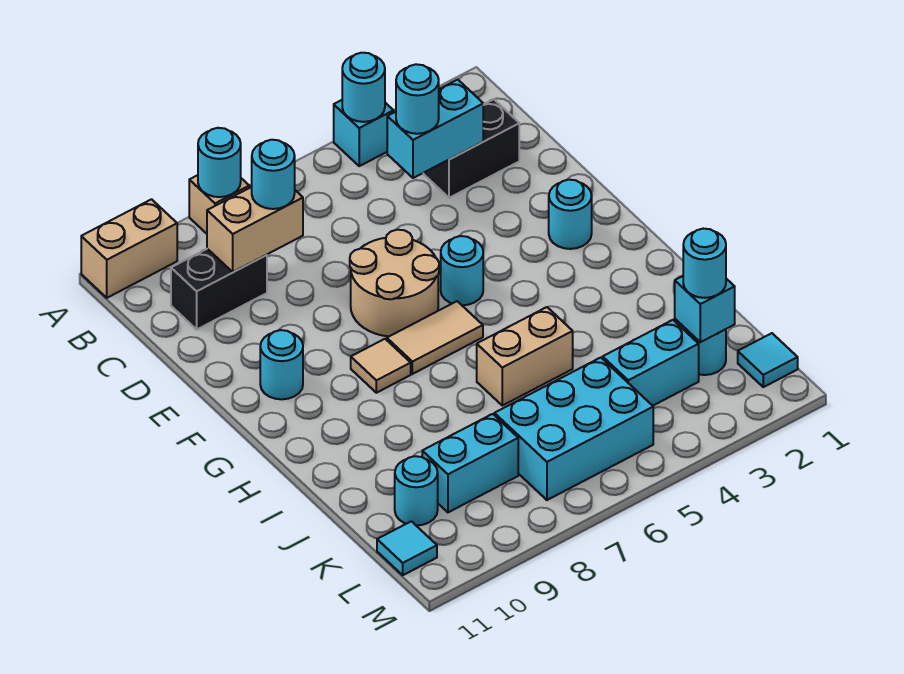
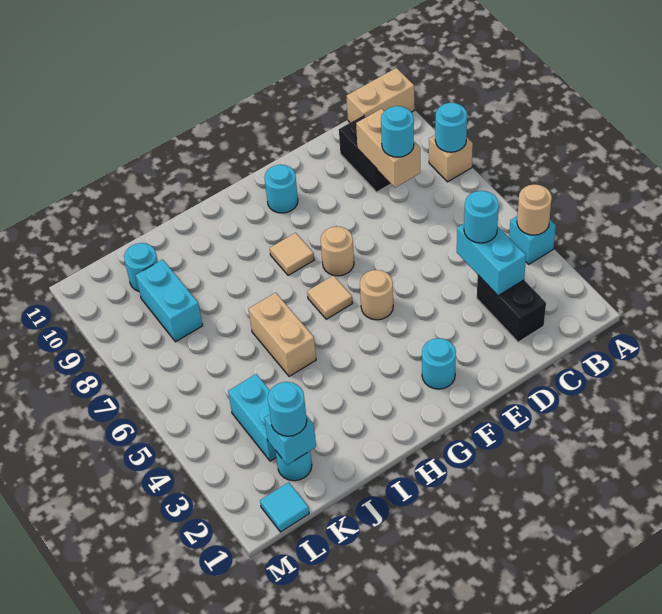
cyan round brick A4 level 2 -> tan round brick A4 level 2
tan brick A10:A11 level 1 -> tan brick A11:B11 level 1
tan round brick E6:F7 level 1 -> tan round brick F7 level 1
cyan round brick F5 level 1 -> tan round brick F5 level 1
tan tile G6:G7 level 1 -> tan tile G6 level 1
cyan brick K5:L7 level 1 -> none
cyan tile L11 level 1 -> none

